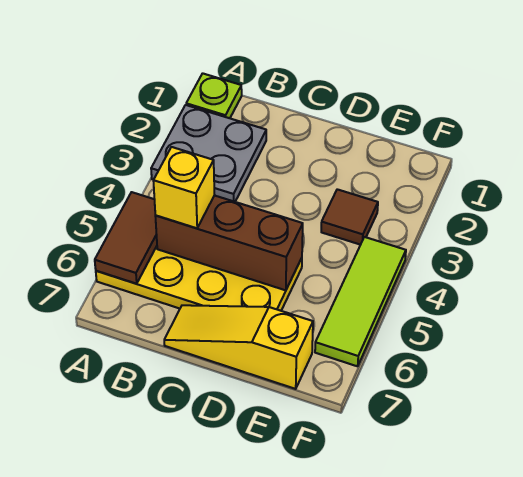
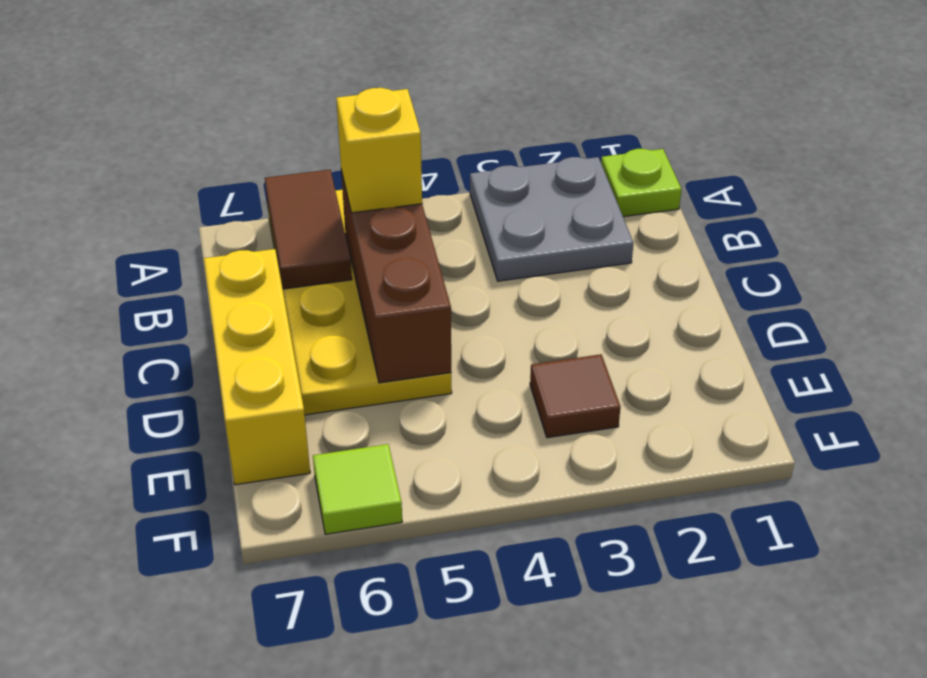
brown tile A5:A6 level 2 -> brown tile A6:B6 level 2
yellow slope C7:E7 level 1 top E -> yellow brick C7:E7 level 1
lime tile F4:F6 level 1 -> lime tile F6 level 1

